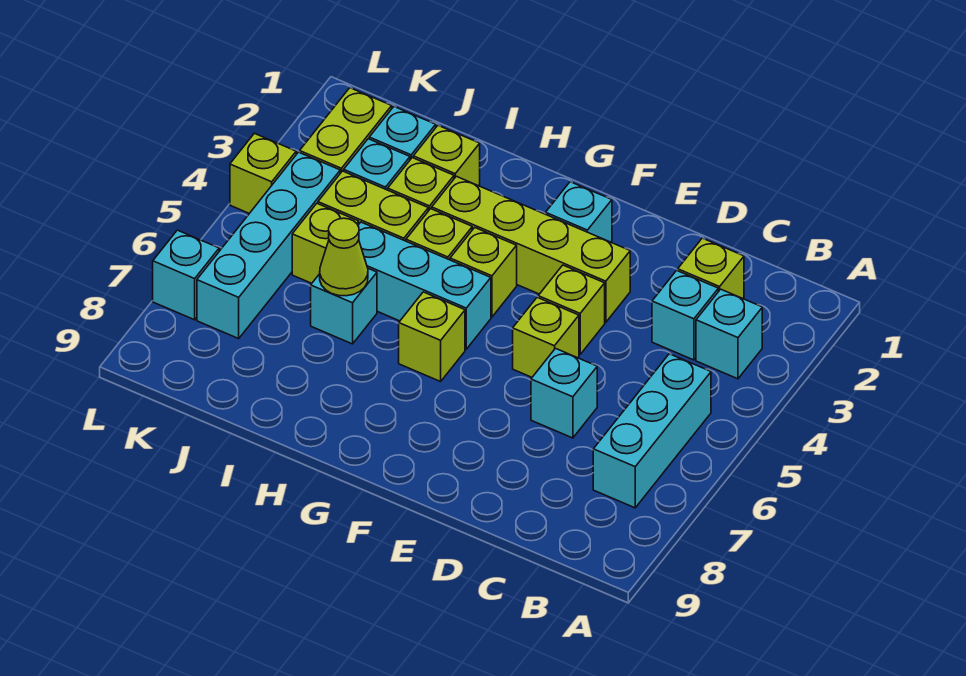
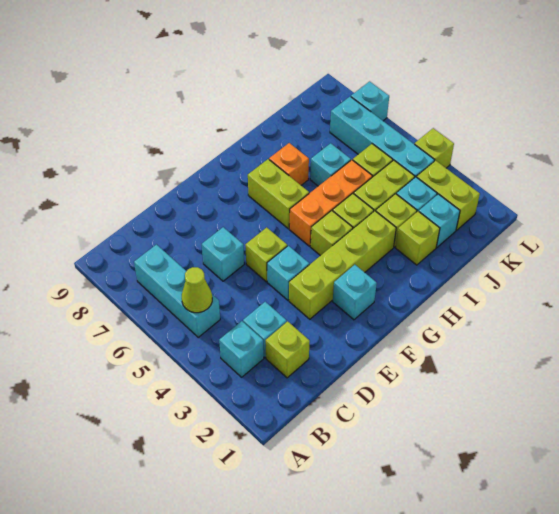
lime brick E4 level 1 -> cyan brick E4 level 1
cyan brick G5:I5 level 1 -> orange brick G5:I5 level 1
lime brick G6 level 1 -> lime brick G6:G7 level 1
none -> orange brick H7 level 1
lime cone I6 level 2 -> lime cone B5 level 2

